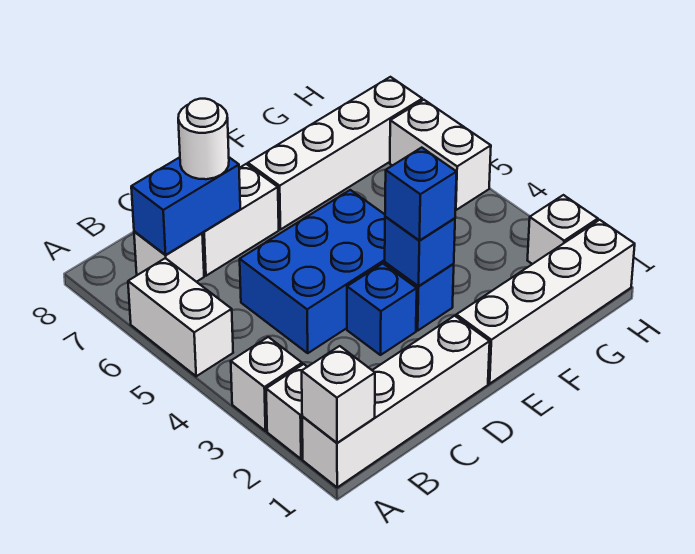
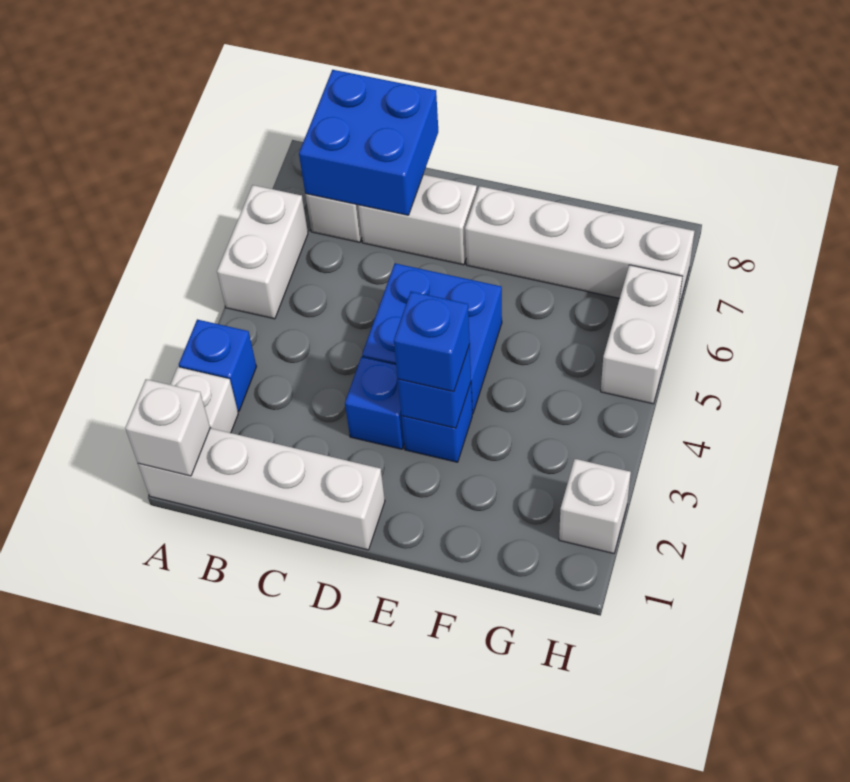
white brick A3 level 1 -> blue brick A3 level 1
blue brick B7:C7 level 2 -> blue brick B7:C8 level 2
blue brick C4:E5 level 1 -> blue brick D4:E5 level 1
white round brick C7 level 3 -> none
white brick E1:H1 level 1 -> none

